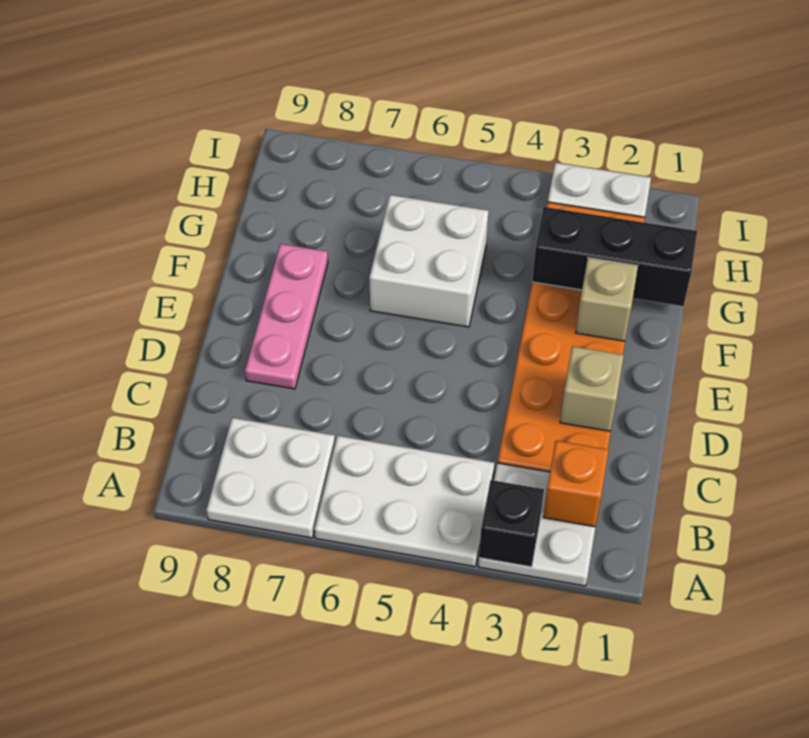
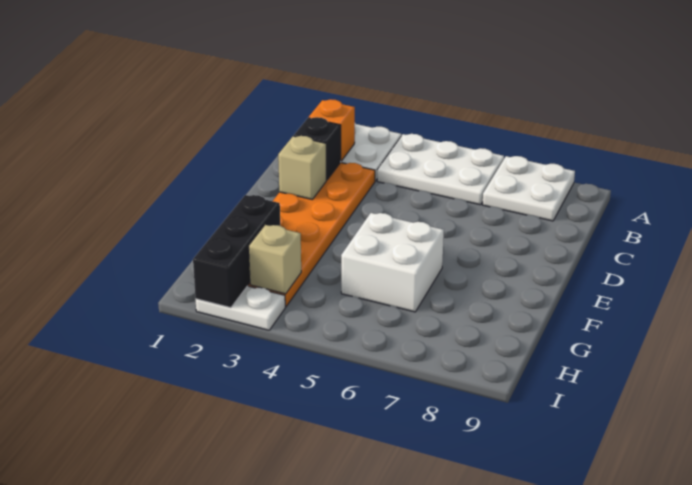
black brick A3 level 2 -> black brick C2 level 2
pink plate D8:F8 level 1 -> none
tan brick F2 level 2 -> tan brick H3 level 2
black brick G1:G3 level 2 -> black brick G2:I2 level 2

